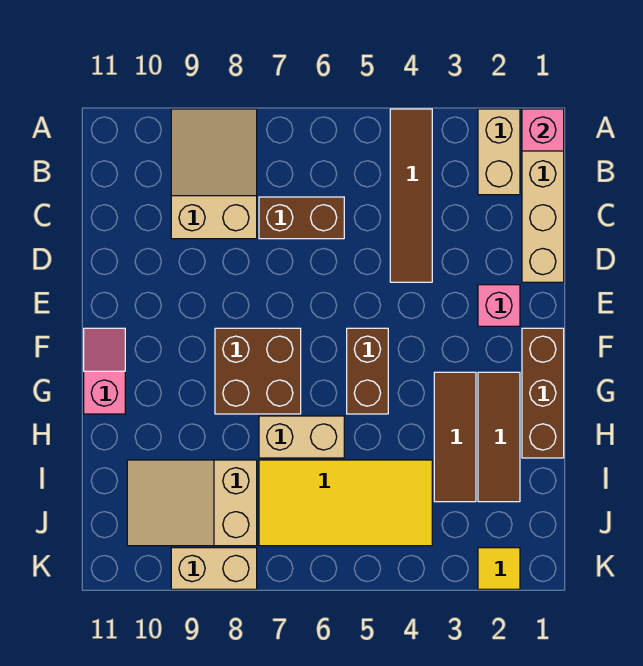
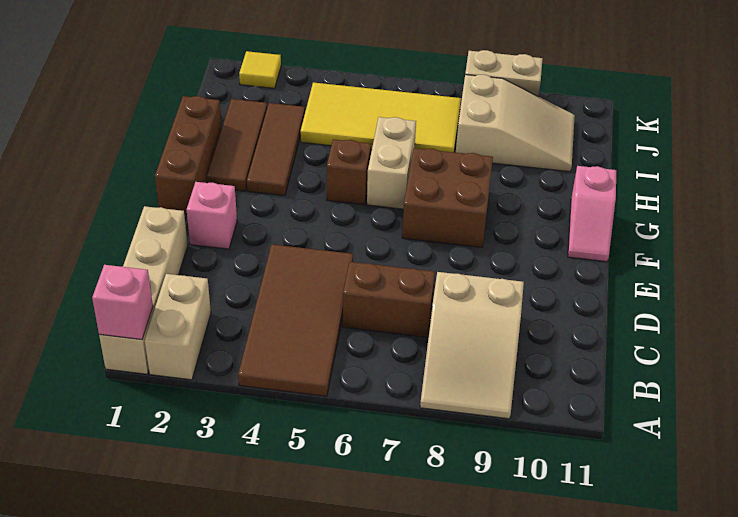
brown tile A4:D4 level 1 -> brown tile A4:D5 level 1
brown brick F5:G5 level 1 -> brown brick G5 level 1
tan brick H6:H7 level 1 -> tan brick G6:H6 level 1

